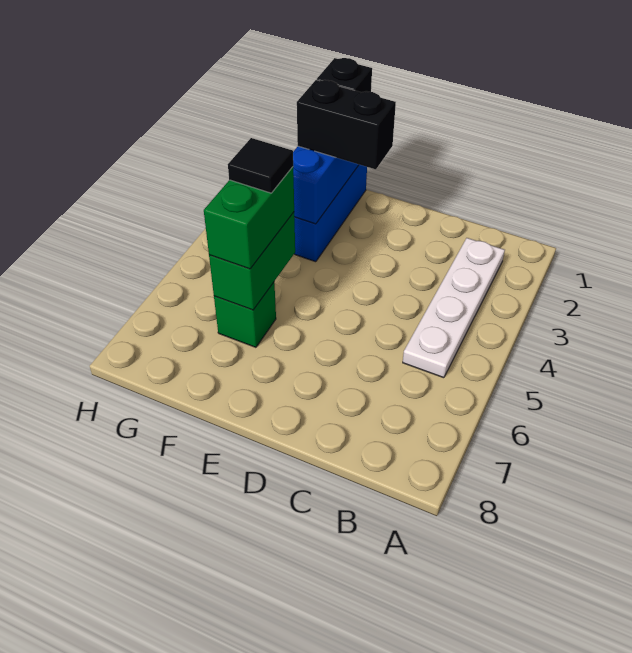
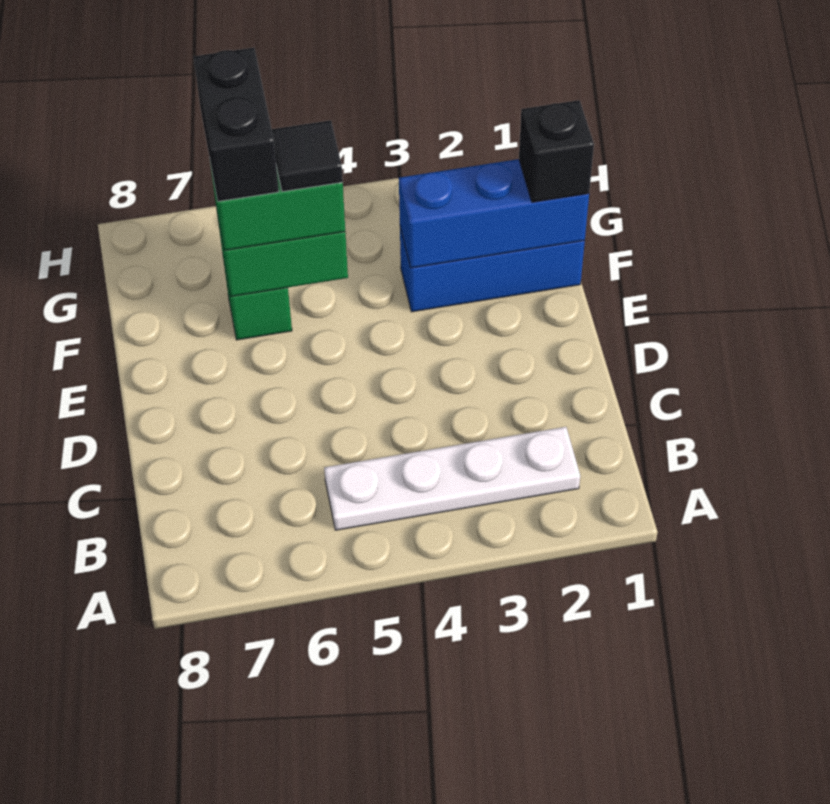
black brick E2:F2 level 3 -> black brick F6:G6 level 4

